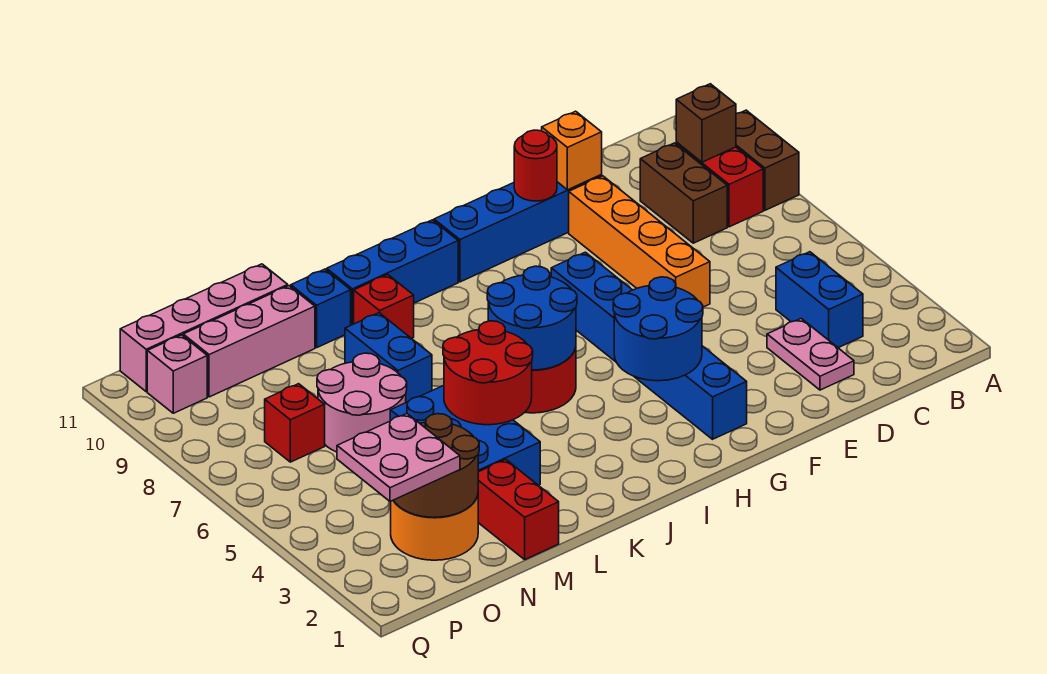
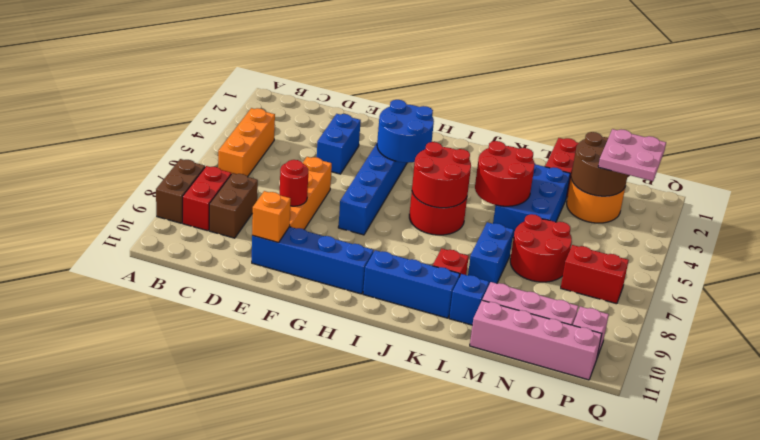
none -> orange brick B4:B6 level 1
brown brick B9 level 2 -> none
blue brick C3:C4 level 1 -> blue brick E3:E4 level 1
pink plate D2:D3 level 1 -> none
red round brick F10 level 2 -> red round brick E8 level 2
blue round brick I5:J6 level 2 -> red round brick I5:J6 level 2
pink round brick M6:N7 level 1 -> red round brick M6:N7 level 1
red brick O7 level 1 -> red brick O7:P7 level 1

